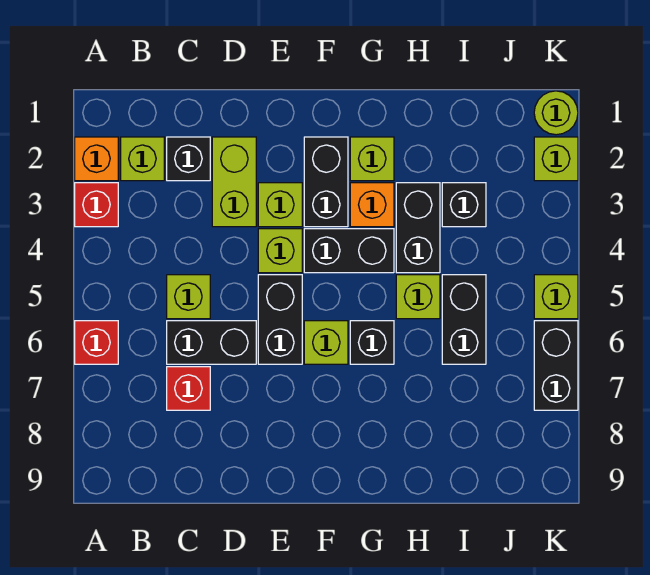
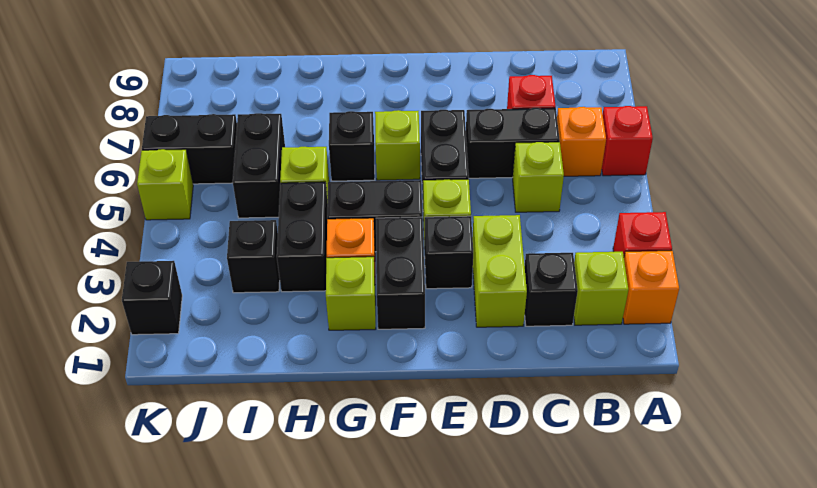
none -> orange brick B6 level 1
lime brick E3 level 1 -> black brick E3 level 1
lime round brick K1 level 1 -> none
lime brick K2 level 1 -> black brick K2 level 1
black brick K6:K7 level 1 -> black brick J6:K6 level 1

